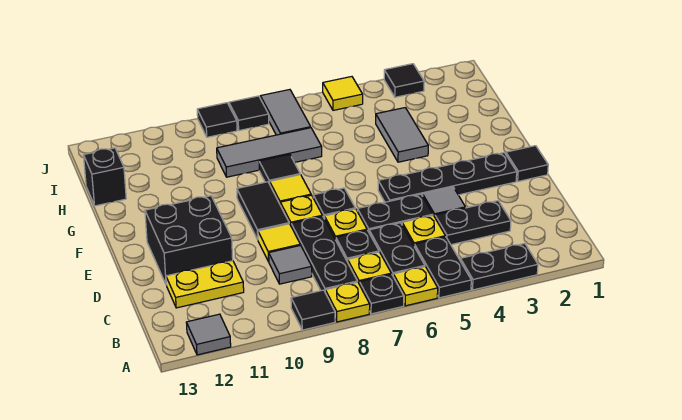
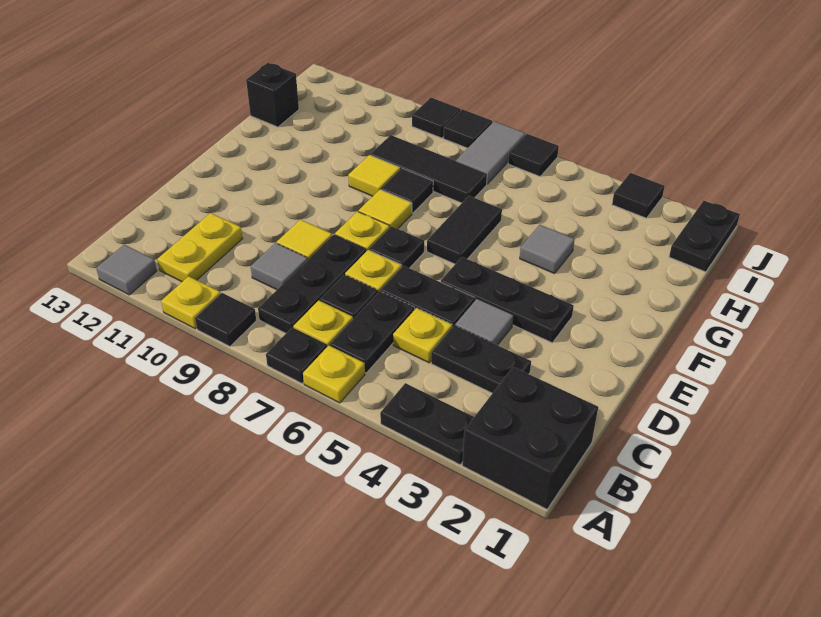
black plate A5:B5 level 1 -> black plate I1:J1 level 1
yellow plate A8 level 1 -> yellow plate A10 level 1
yellow plate C11:C12 level 1 -> yellow plate B11:C11 level 1
black brick D11:E12 level 1 -> black brick A1:B2 level 1
black tile E1 level 1 -> black tile J6 level 1
black plate E2:E5 level 1 -> black plate E3:E5 level 1
black tile E9:F9 level 1 -> black tile F6:G6 level 1
grey tile G4:H4 level 1 -> grey tile G4 level 1
grey tile H7:H9 level 1 -> black tile H7:H9 level 1
yellow tile J5 level 1 -> yellow tile G9 level 1

